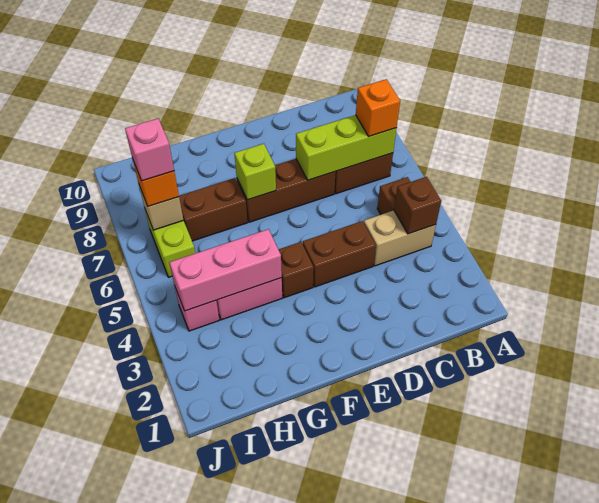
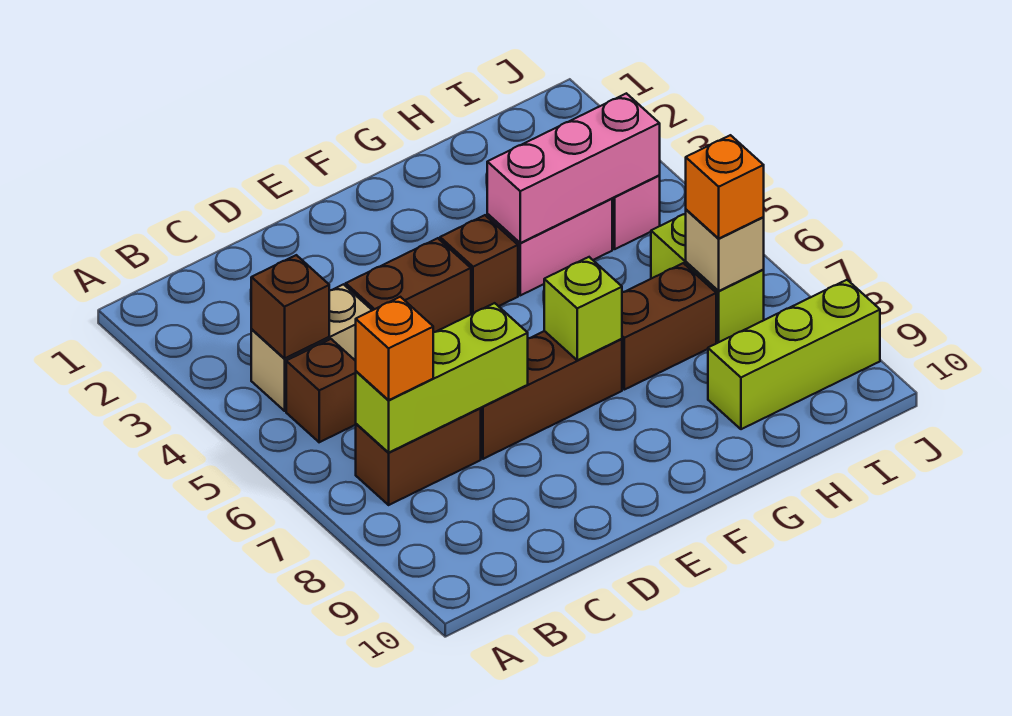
none -> lime brick H9:J9 level 1
pink brick I7 level 4 -> none

